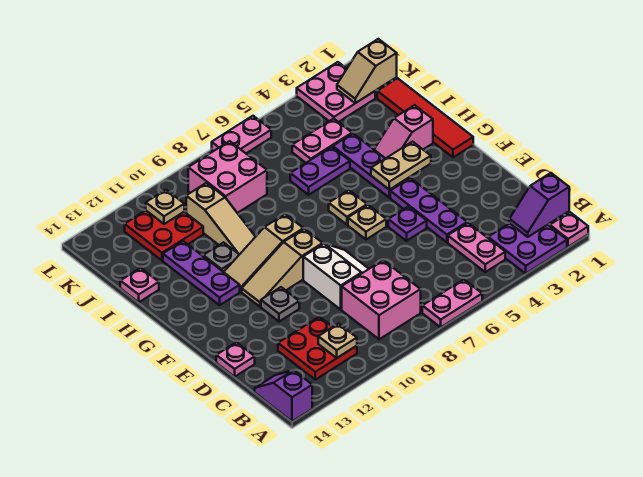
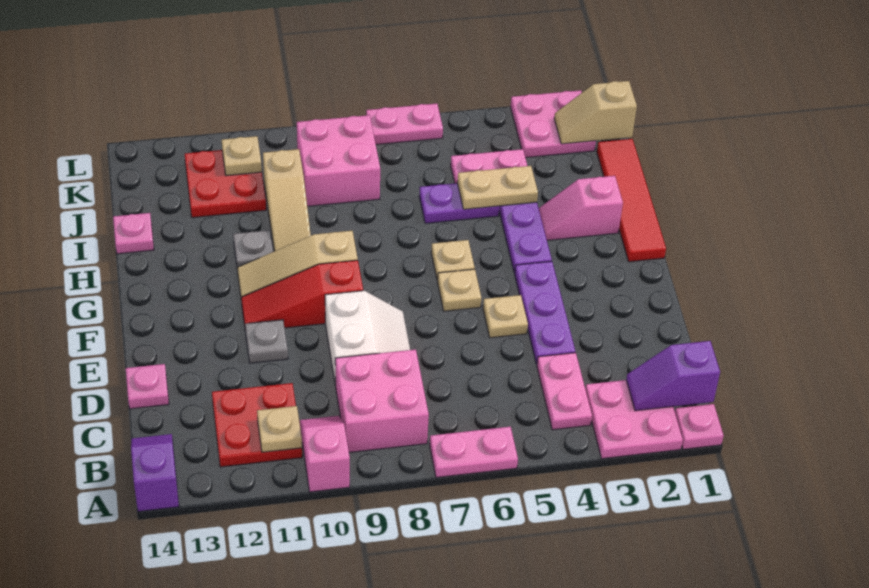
purple plate A2:B3 level 1 -> pink plate A2:B3 level 1
none -> pink slope A10:B10 level 1 top A
purple plate E5 level 1 -> tan plate E5 level 1
tan slope F9:F11 level 1 top 9 -> red slope F9:F11 level 1 top 9
tan plate G3:G4 level 2 -> tan plate I4:I5 level 2
purple plate G12:I12 level 1 -> none

